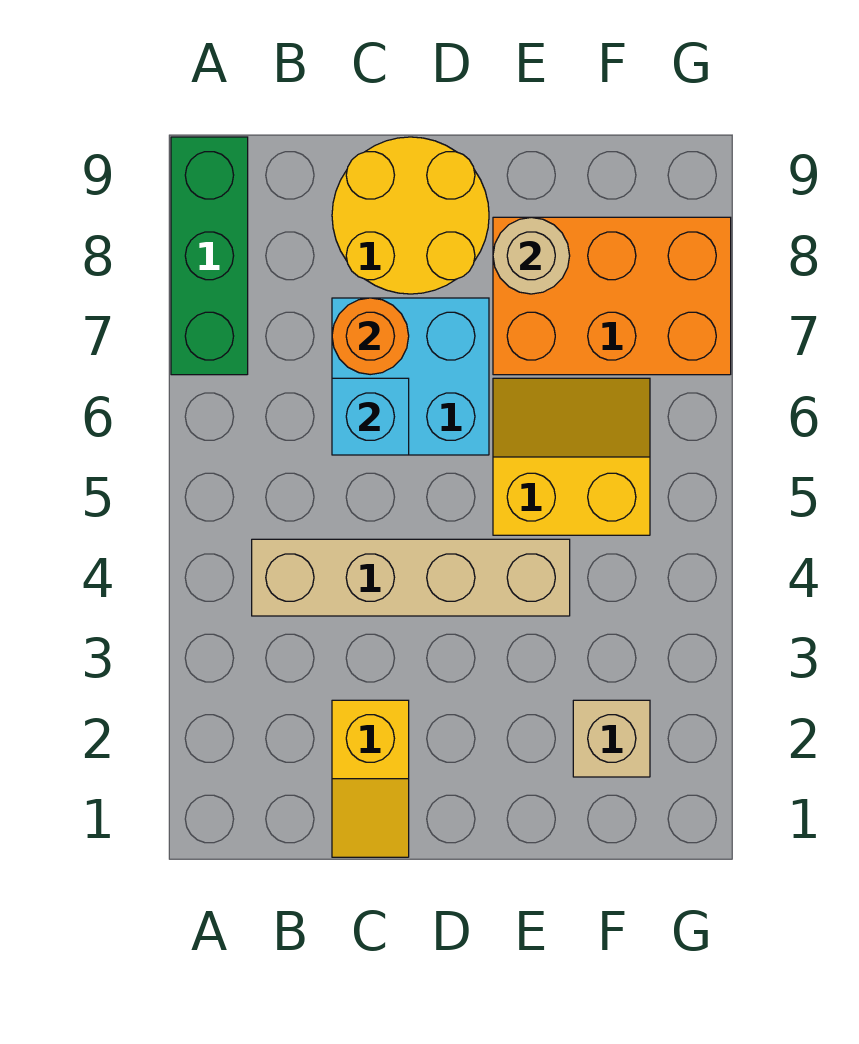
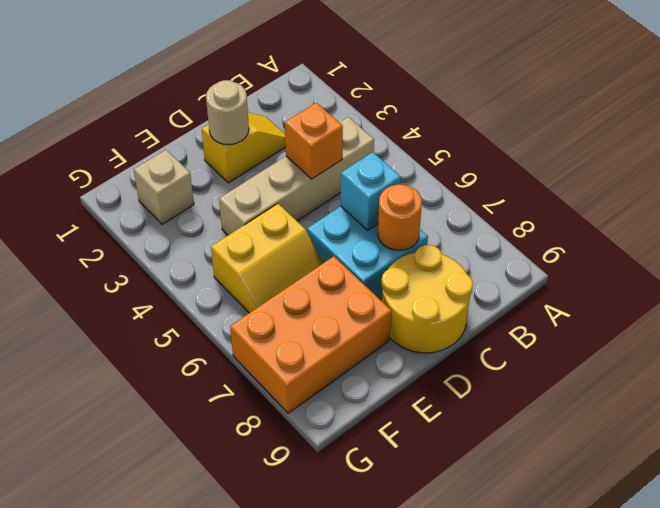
green brick A7:A9 level 1 -> none
yellow slope C1:C2 level 1 top 2 -> yellow slope C2:D2 level 1 top D
none -> orange brick C4 level 2
tan round brick E8 level 2 -> tan round brick D2 level 2

